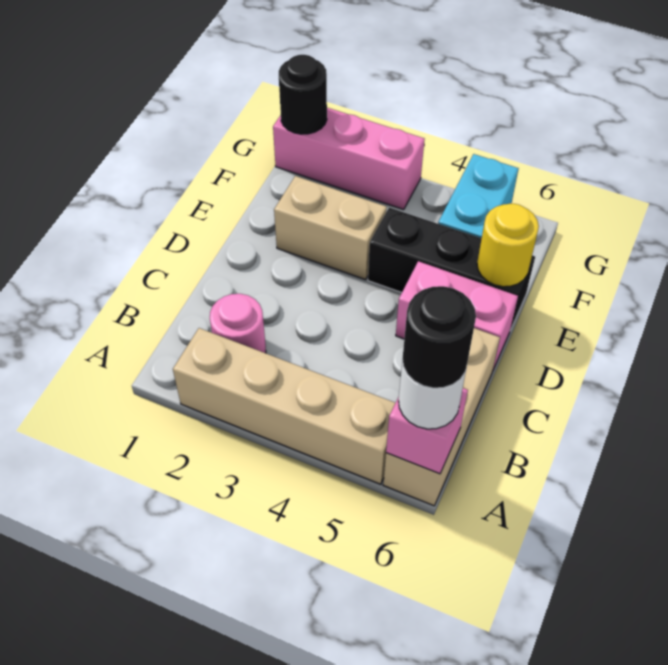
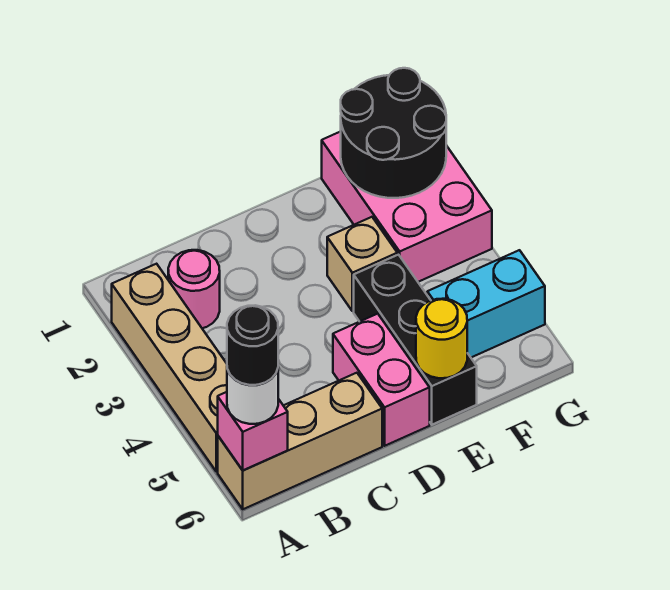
tan brick E2:E3 level 1 -> tan brick E3 level 1
pink brick G1:G3 level 1 -> pink brick F1:G3 level 1
black round brick G1 level 2 -> black round brick F1:G2 level 2

